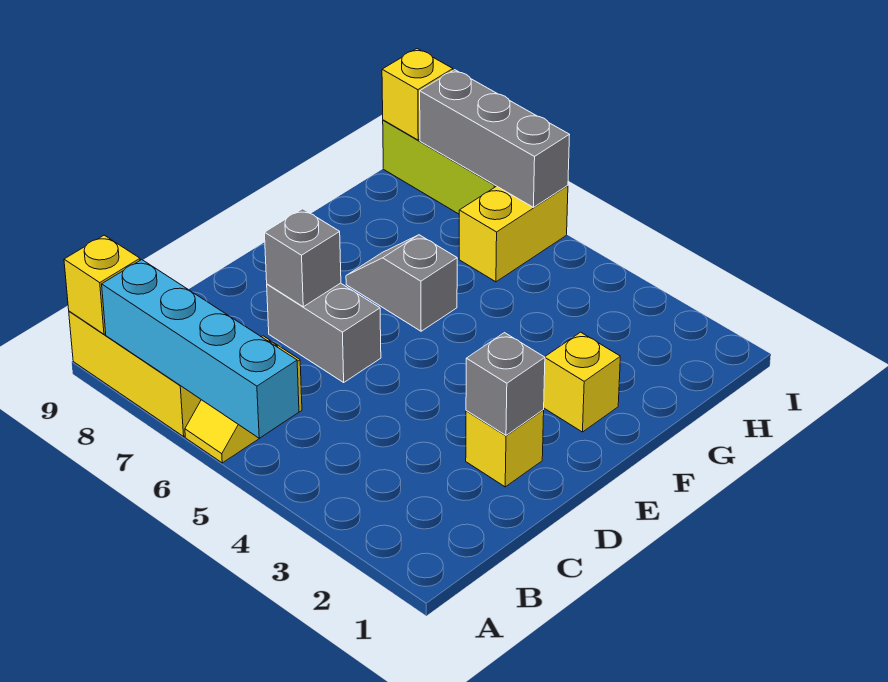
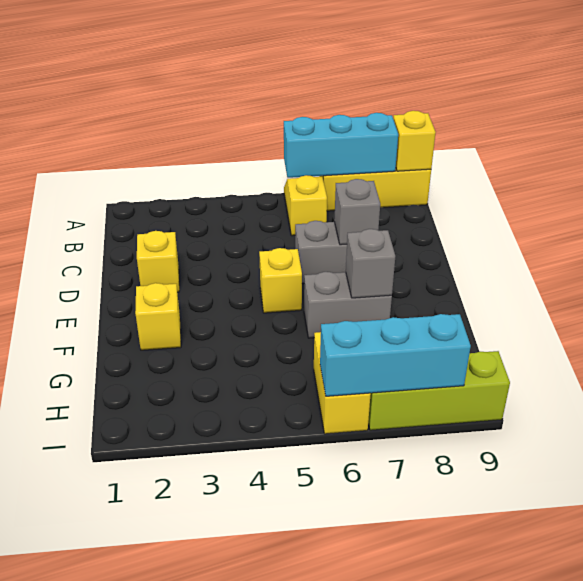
cyan brick A5:A8 level 2 -> cyan brick A6:A8 level 2
grey brick D2 level 2 -> grey brick F7 level 2
grey slope F6:F7 level 1 top 6 -> grey brick F6:F7 level 1
grey brick I6:I8 level 2 -> cyan brick I6:I8 level 2
yellow brick I9 level 2 -> yellow brick E5 level 1

